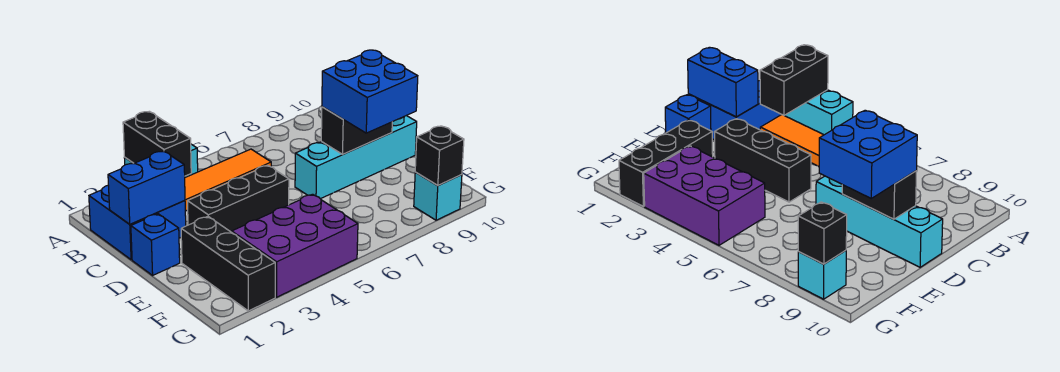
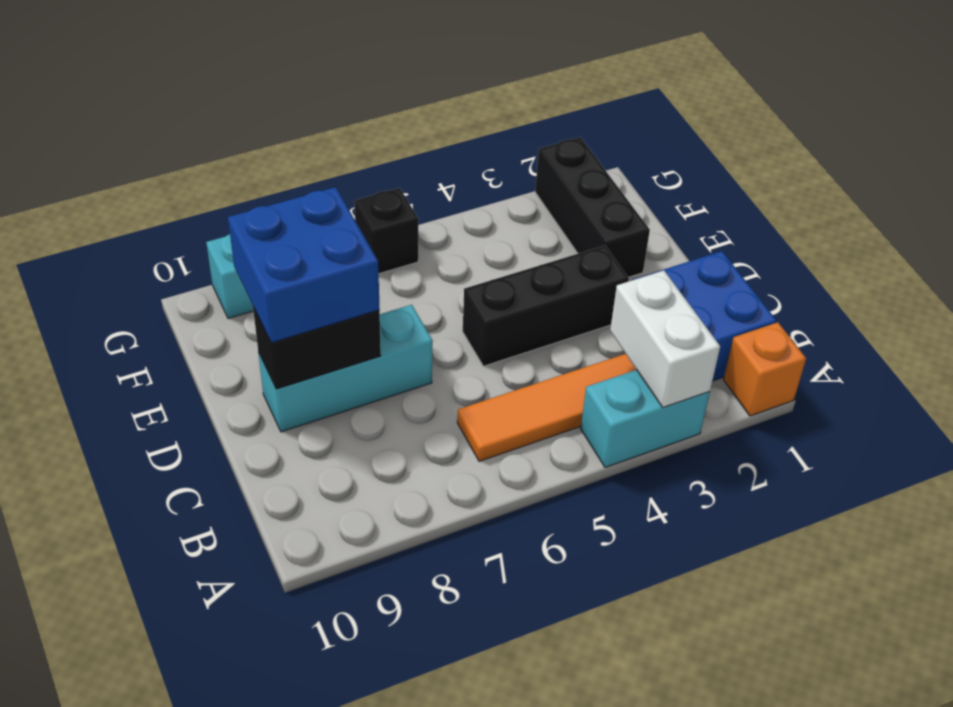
none -> orange brick A1 level 1
black brick A3:B3 level 2 -> white brick A3:B3 level 2
blue brick C1:C2 level 2 -> none
blue brick D1 level 1 -> none
cyan brick D7:D10 level 1 -> cyan brick D7:D9 level 1
purple brick F3:G5 level 1 -> none
black brick G9 level 2 -> black brick G6 level 1

